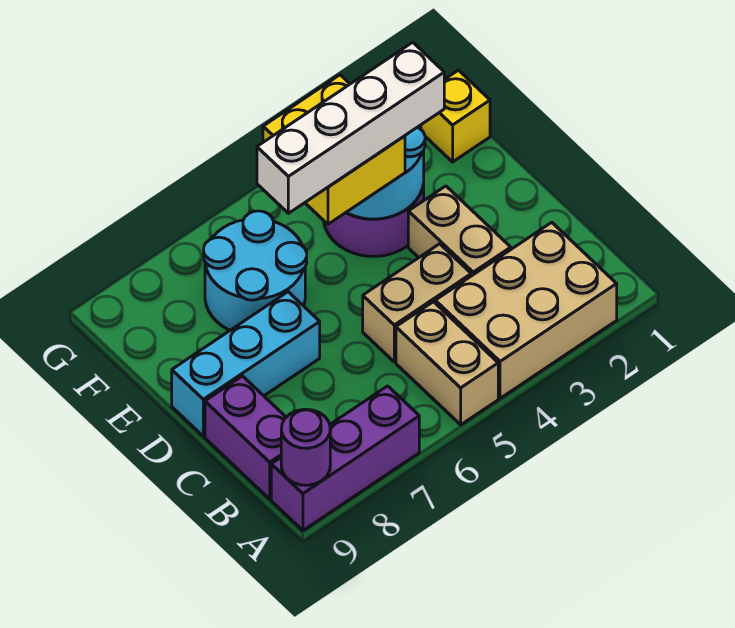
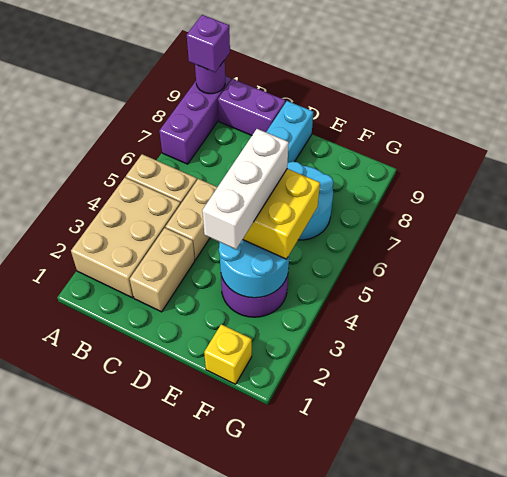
none -> purple brick A9 level 3
tan brick C3:D3 level 1 -> tan brick C2:C3 level 1
white brick E3:E6 level 4 -> white brick E3:E5 level 4

